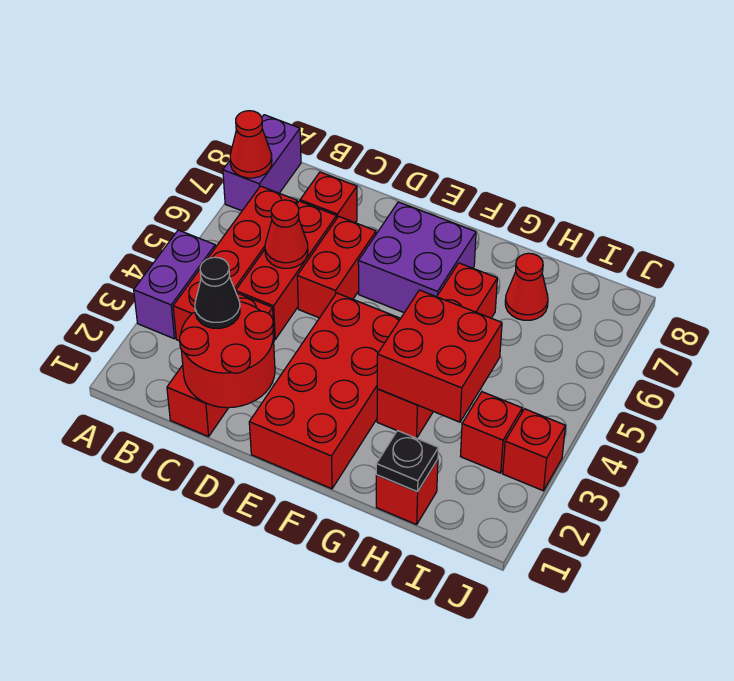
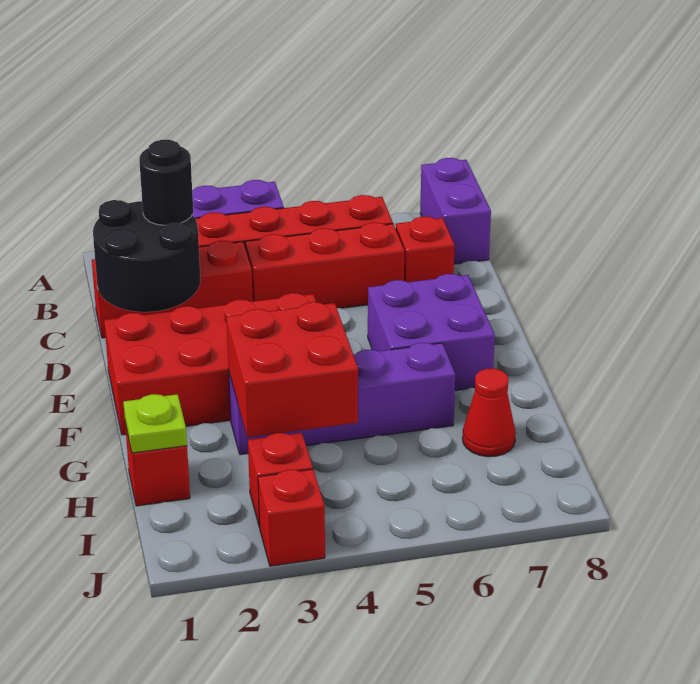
purple brick A7:A8 level 1 -> purple brick A8:B8 level 1
red cone A7 level 2 -> none
red round brick C1:D2 level 2 -> black round brick C1:D2 level 2
black cone C2 level 3 -> black round brick C2 level 3
red cone C5 level 2 -> none
red brick D5:D6 level 1 -> none
red brick G3:G6 level 1 -> purple brick G3:G6 level 1
black plate H1 level 2 -> lime plate H1 level 2

